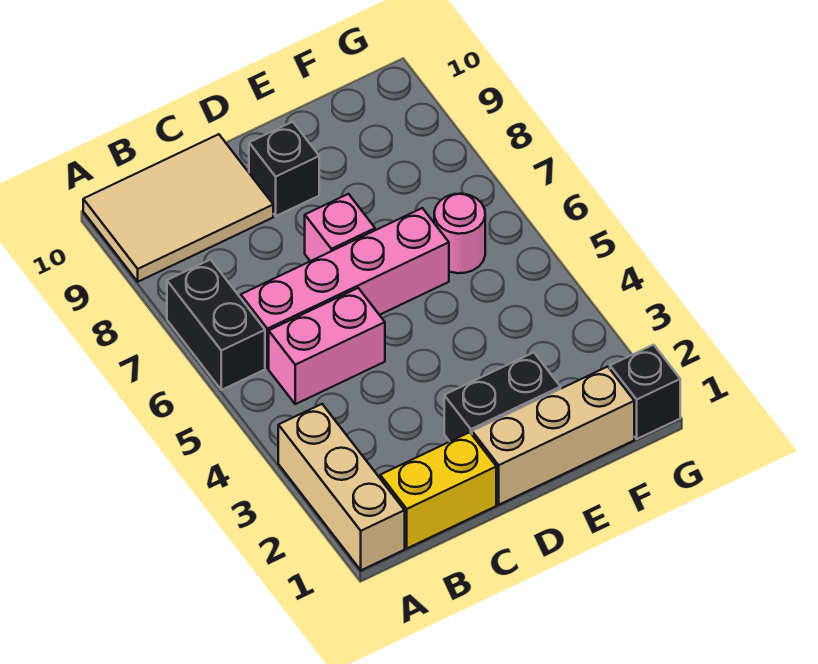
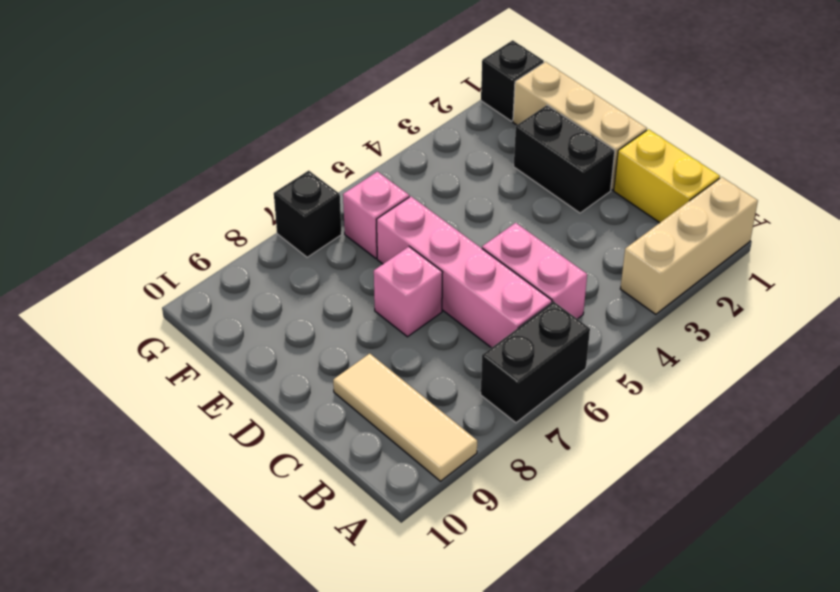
tan tile A9:C10 level 1 -> tan tile A9:C9 level 1
black brick D9 level 1 -> black brick G7 level 1
pink round brick F6 level 1 -> pink brick F6 level 1

